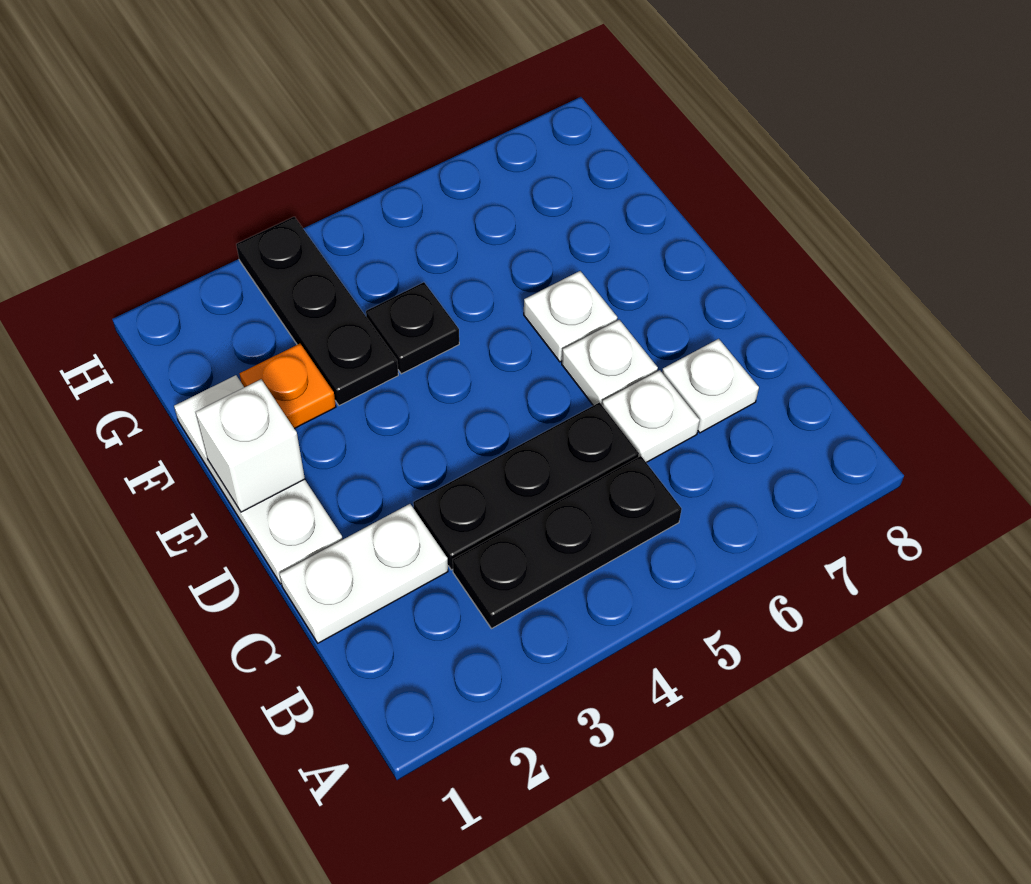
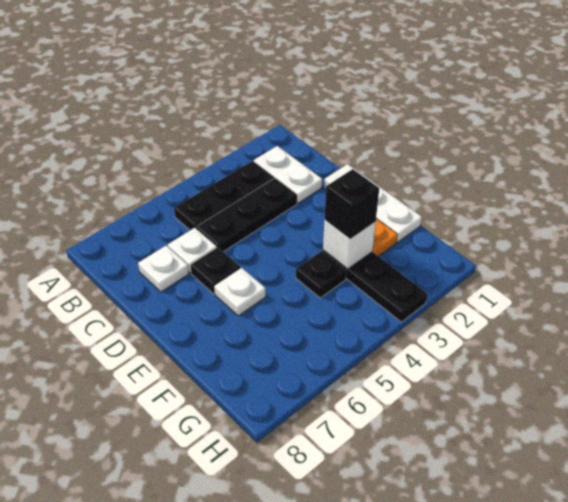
white plate C1:C2 level 1 -> white plate B2:C2 level 1
white plate D6 level 1 -> black plate D6 level 1
white brick E1 level 2 -> white brick F3 level 2
none -> black brick F3 level 3

